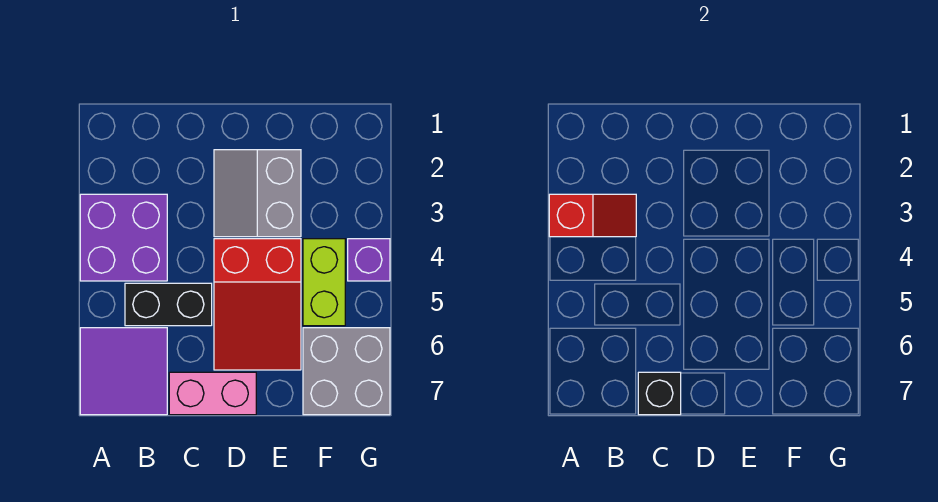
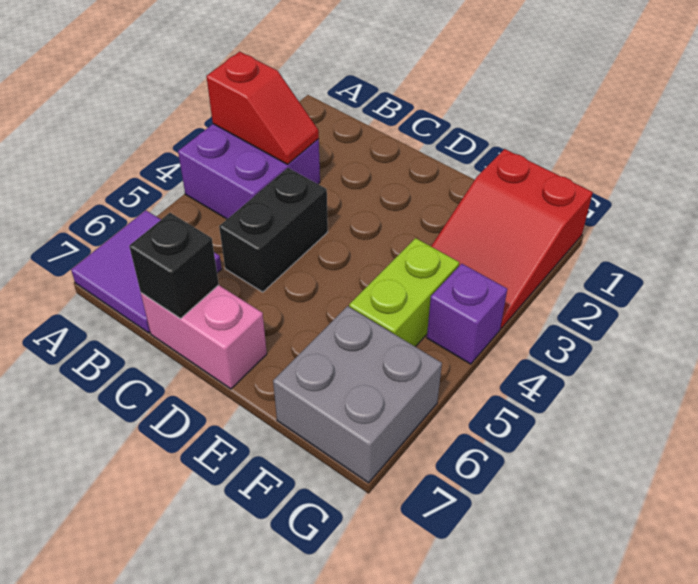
black brick B5:C5 level 1 -> black brick C4:C5 level 1
grey slope D2:E3 level 1 top E -> none
red slope D4:E6 level 1 top 4 -> red slope F1:G3 level 1 top 1

